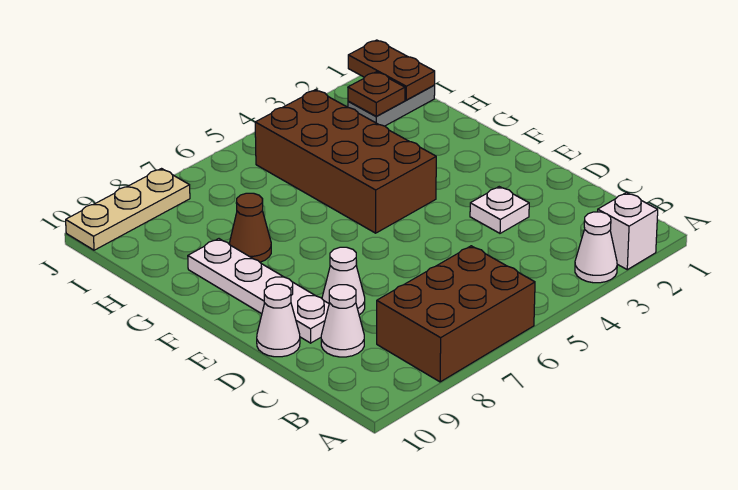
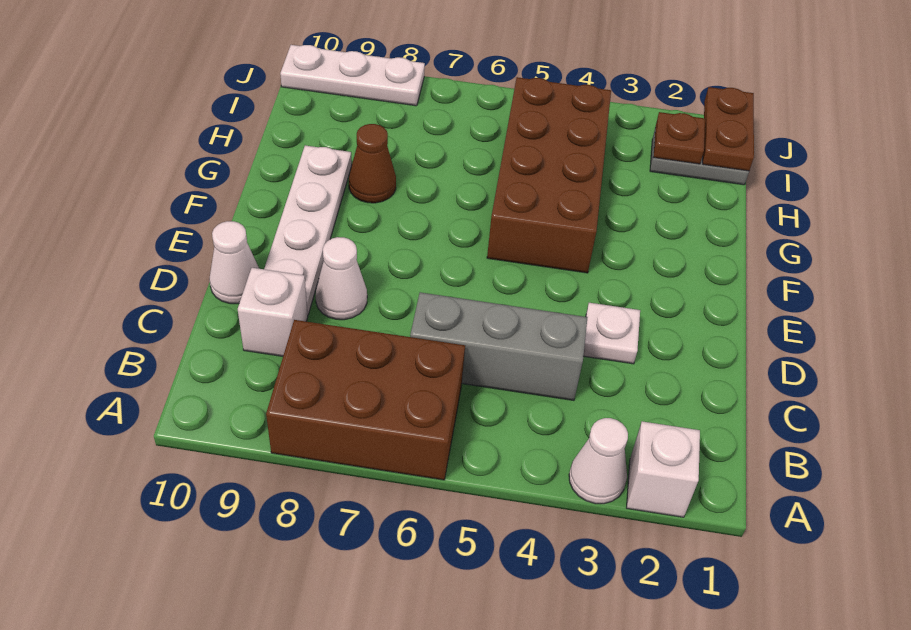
none -> grey brick C4:C6 level 1
white cone C9 level 1 -> white brick C9 level 1
tan plate J8:J10 level 1 -> white plate J8:J10 level 1

